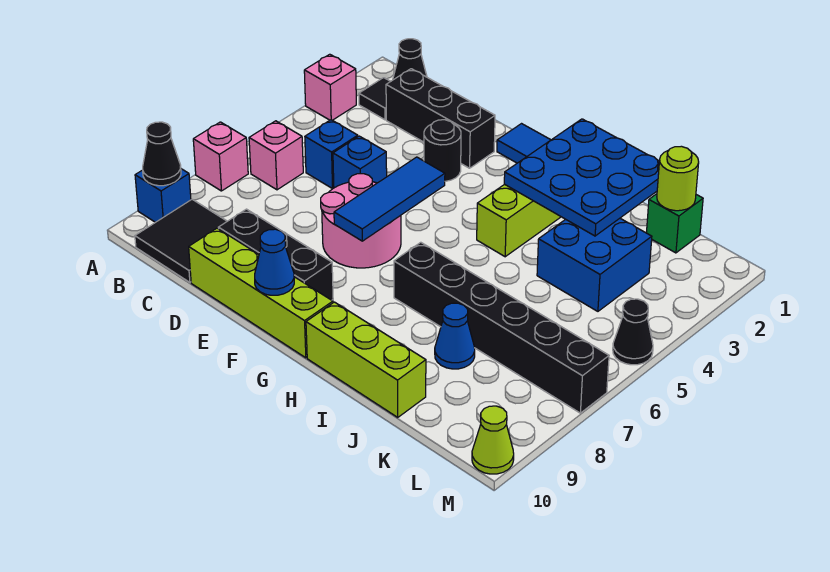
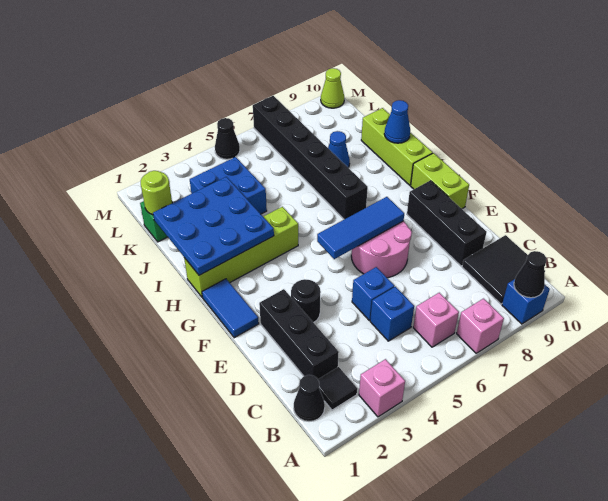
lime brick D10:G10 level 1 -> lime brick F10:G10 level 1
blue cone F10 level 2 -> blue cone I10 level 2

